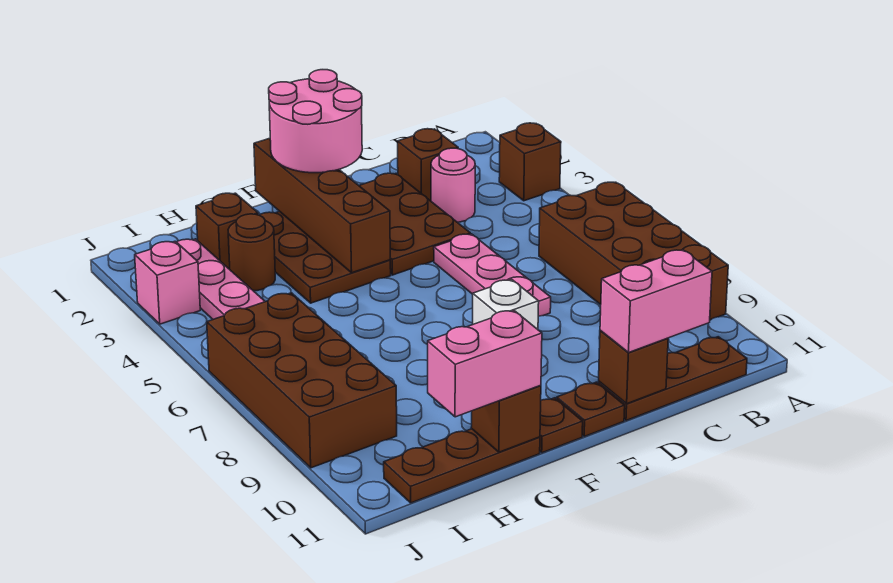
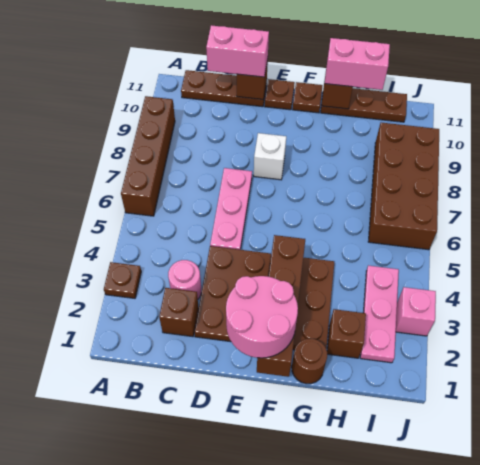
brown brick A3 level 1 -> brown plate A3 level 1
brown brick A6:B9 level 1 -> brown brick A6:A9 level 1
brown round brick H3 level 1 -> brown round brick G1 level 1

